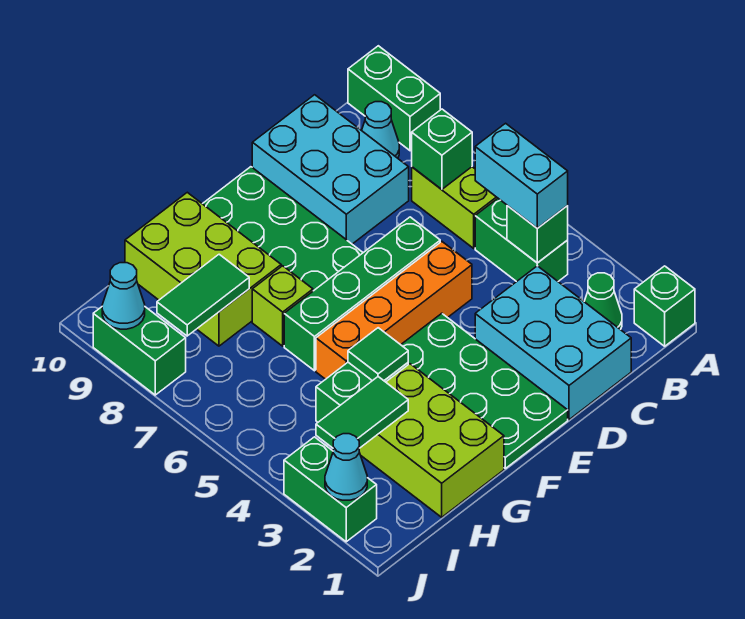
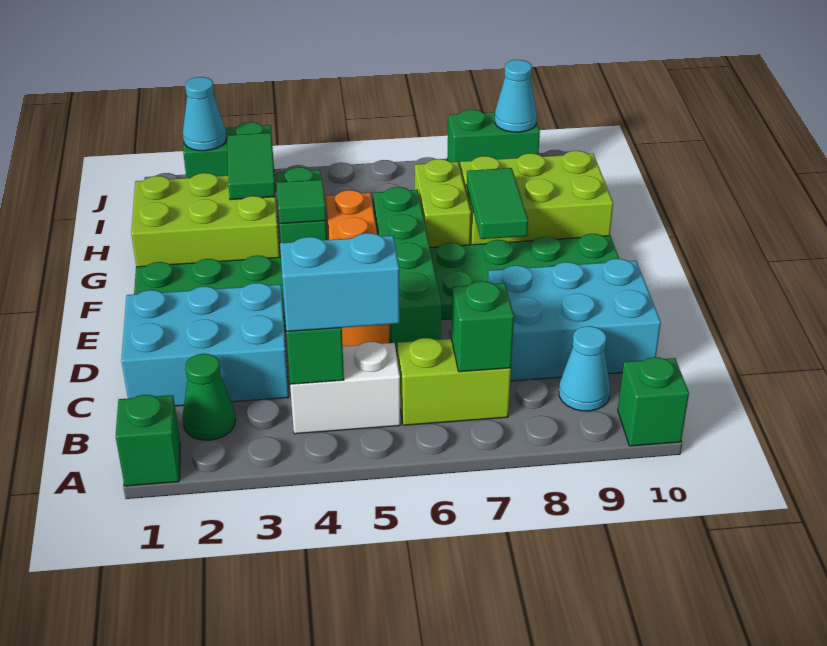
green brick A9:A10 level 1 -> green brick A10 level 1
green brick B4:B5 level 1 -> white brick B4:B5 level 1
lime brick G7 level 1 -> lime brick G7:H7 level 1
green tile H8:I8 level 2 -> green tile F8:G8 level 2

